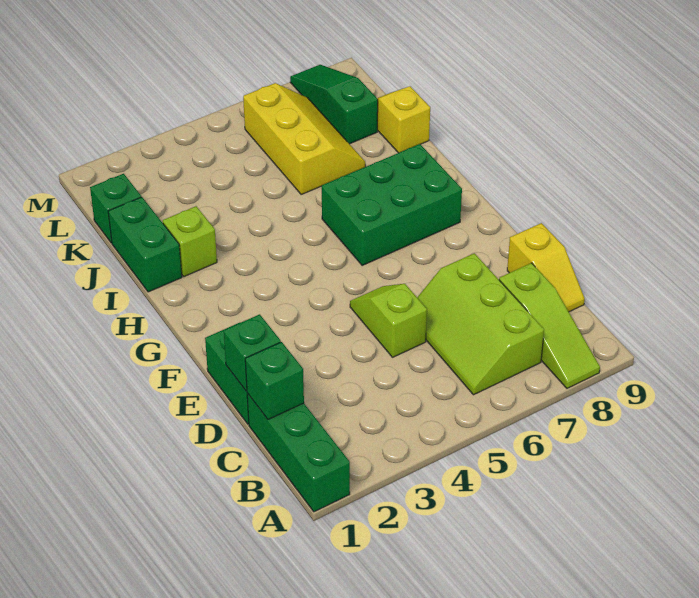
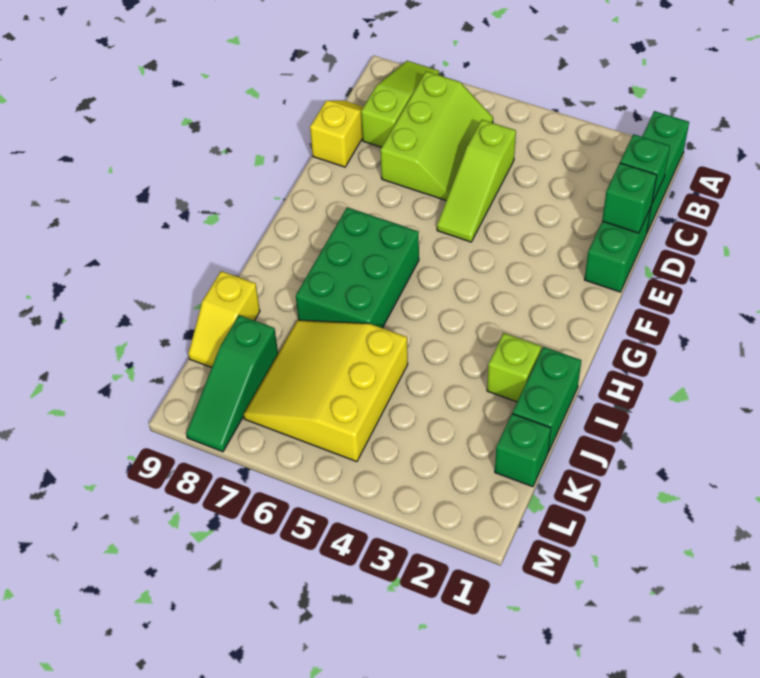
lime slope D5:E5 level 1 top D -> lime slope C5:E5 level 1 top C
green brick G6:H8 level 1 -> green brick G6:I7 level 1
yellow slope J6:L7 level 1 top 6 -> yellow slope J5:L7 level 1 top 5

